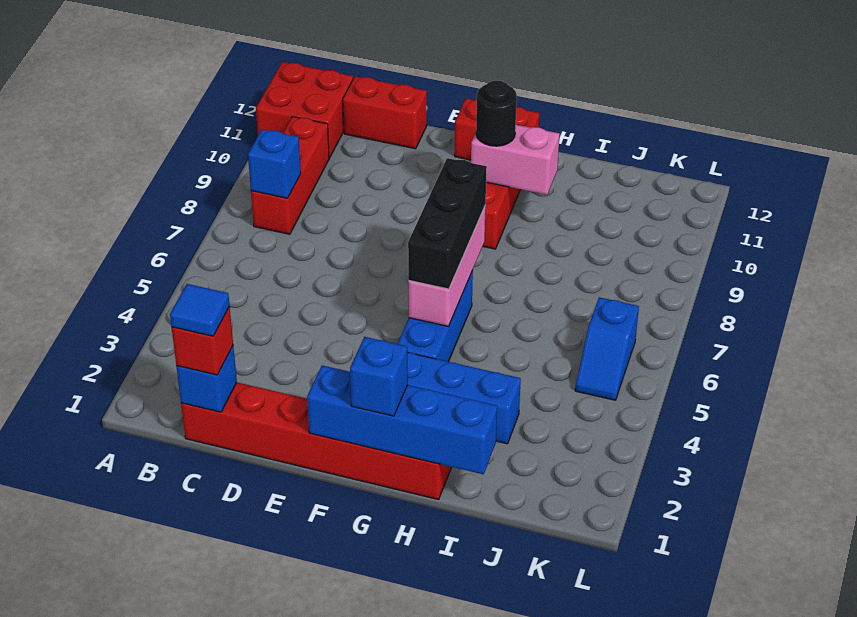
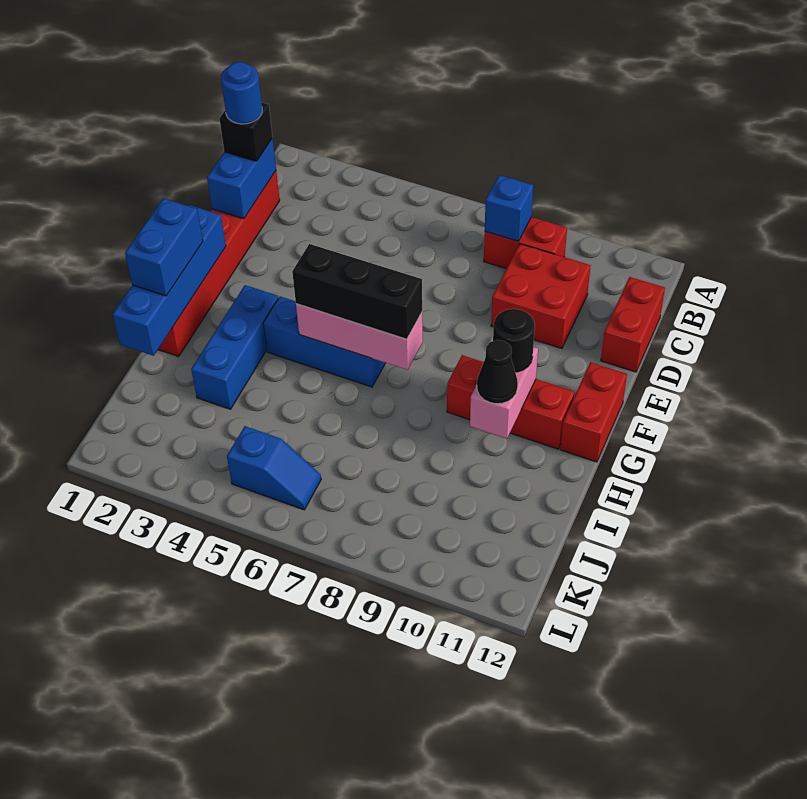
red brick A11:B12 level 1 -> red brick C9:D10 level 1
red brick B8:B10 level 1 -> red brick B8:B9 level 1
blue brick C1 level 2 -> blue brick C1:D1 level 2
red brick C1 level 3 -> black brick C1 level 3
blue tile C1 level 4 -> blue round brick C1 level 4
blue brick G1 level 3 -> blue brick G1:H1 level 3
none -> black cone H10 level 3
blue slope K5:K6 level 1 top 6 -> blue slope K5:K6 level 1 top 5

